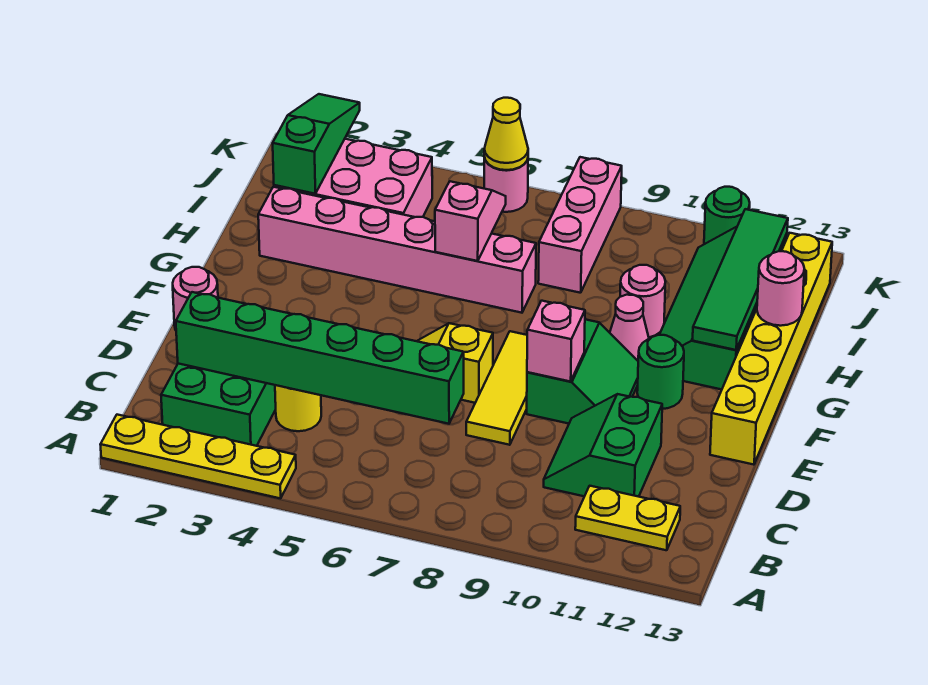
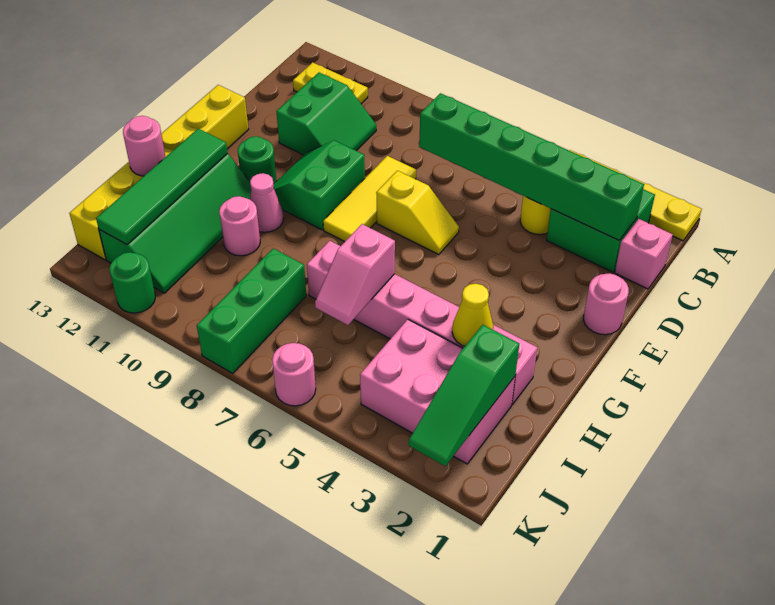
pink brick E9 level 2 -> pink brick C1 level 1
pink brick I8:K8 level 1 -> green brick I8:K8 level 1
yellow cone K6 level 2 -> yellow cone H3 level 2

